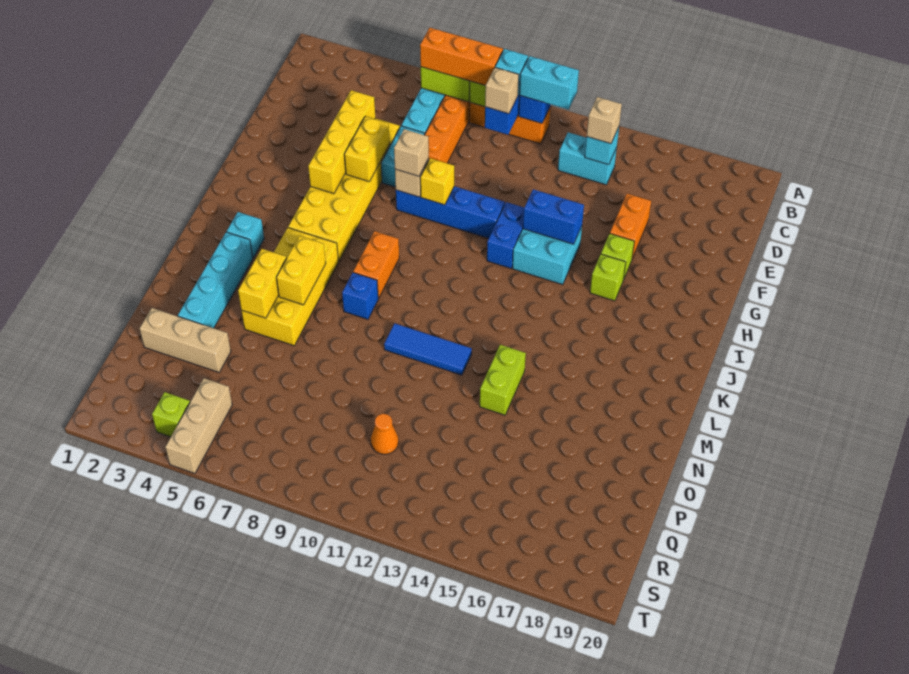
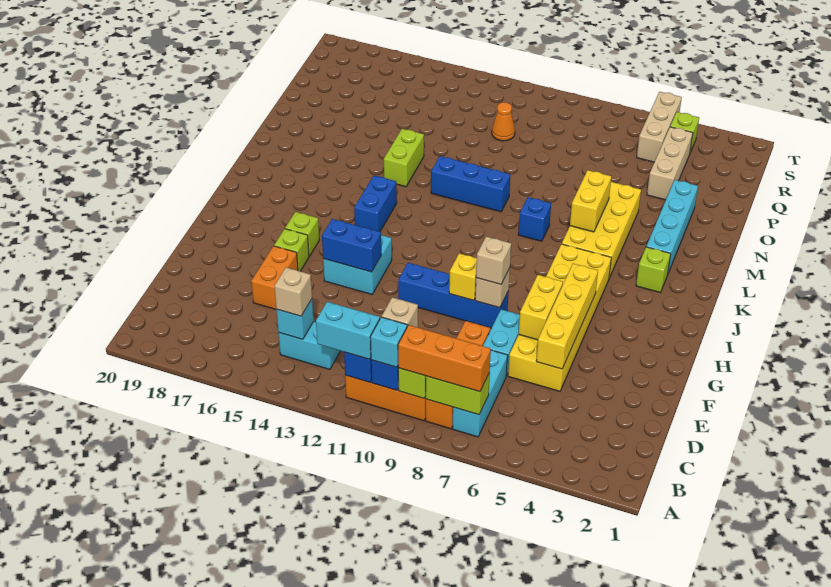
blue brick G12:H12 level 1 -> blue brick J14:K14 level 1
orange brick J8:K8 level 1 -> none
cyan brick K3 level 1 -> lime brick K3 level 1
yellow brick M5:N5 level 2 -> none
blue tile M10:M12 level 1 -> blue brick M10:M12 level 1
tan brick P2:P4 level 1 -> tan brick P4:R4 level 1

